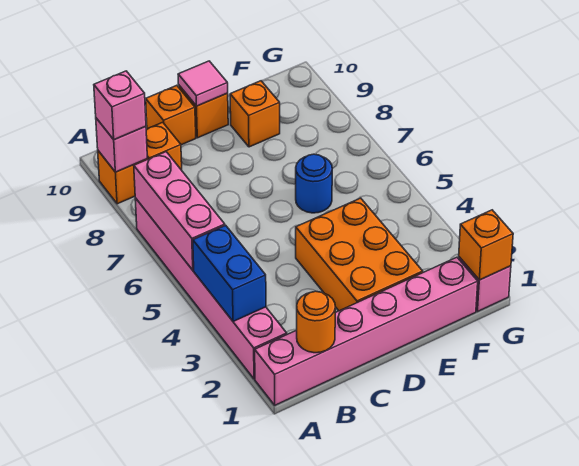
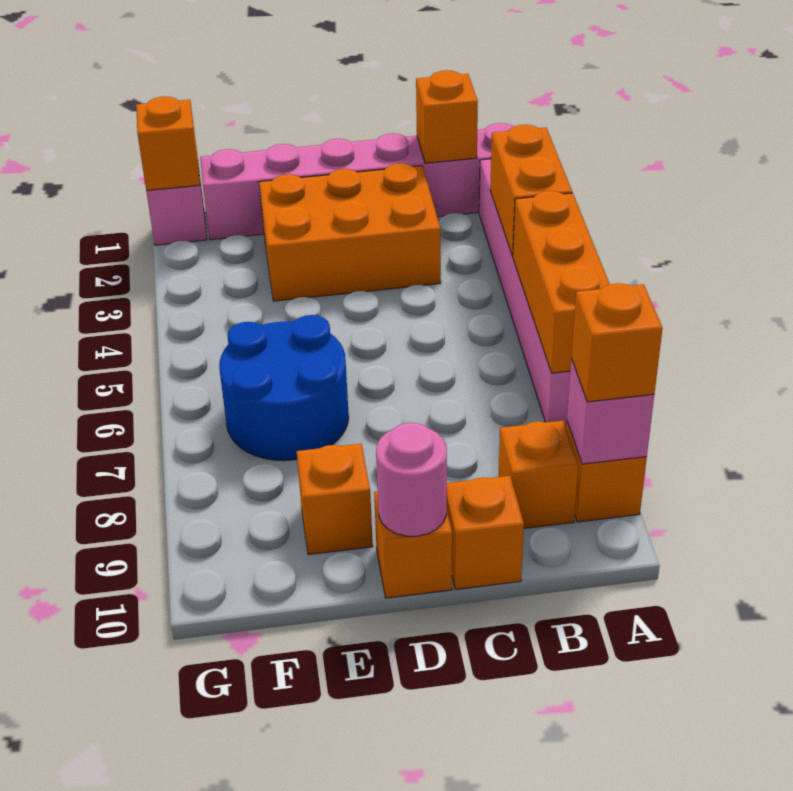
blue brick A3:A4 level 2 -> orange brick A3:A4 level 2
pink brick A5:A7 level 2 -> orange brick A5:A7 level 2
pink brick A9 level 3 -> orange brick A9 level 3
orange round brick B1 level 2 -> orange brick B1 level 2
orange brick D2:E4 level 1 -> orange brick C2:E3 level 1
pink tile D10 level 2 -> pink round brick D10 level 2
blue round brick E6 level 1 -> blue round brick E6:F7 level 1

